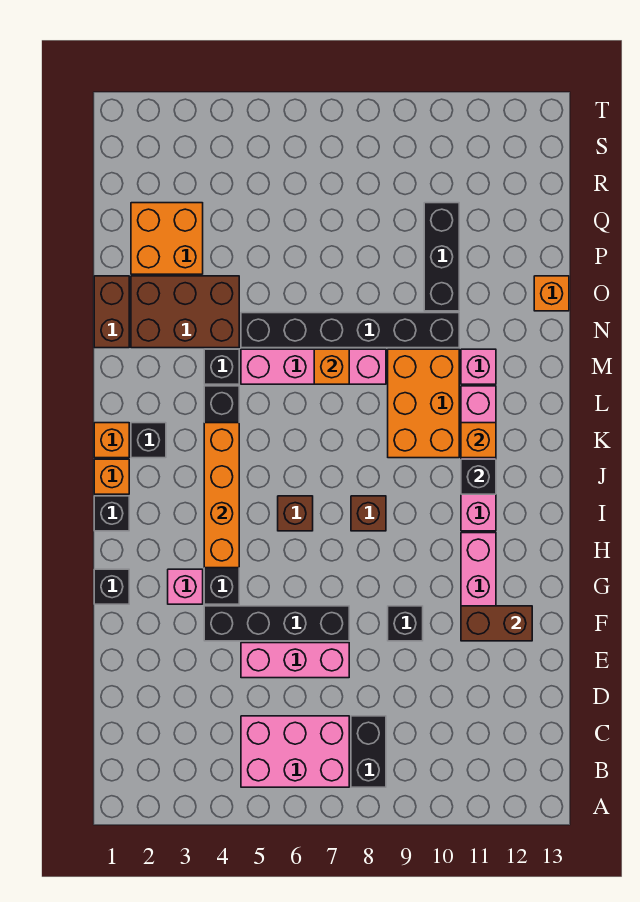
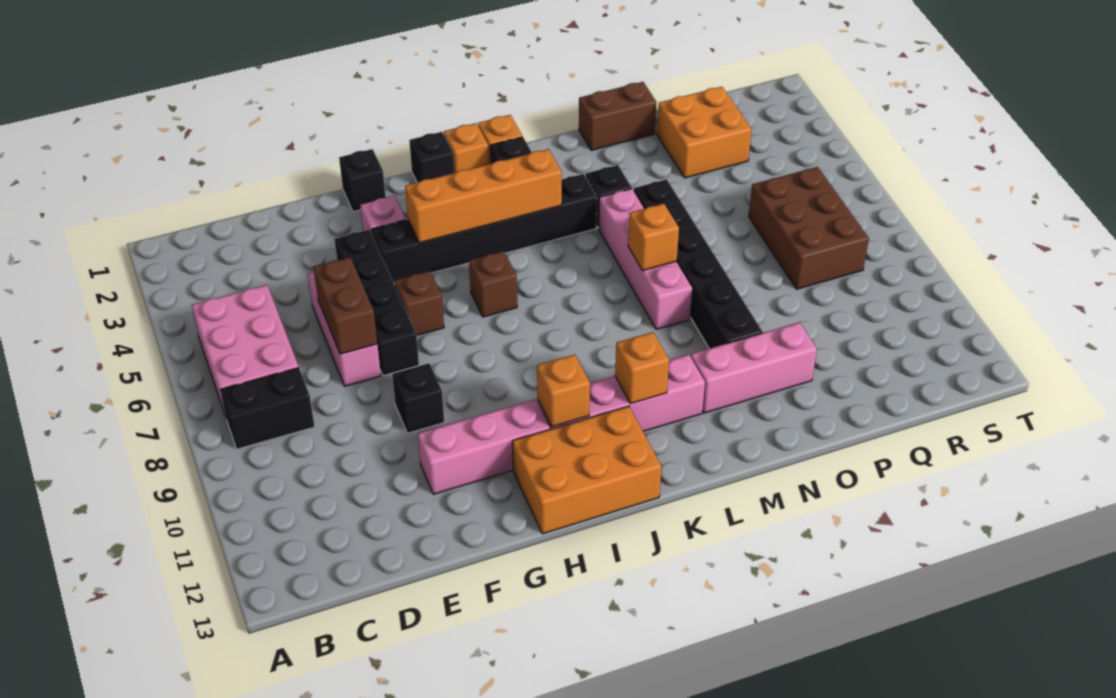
brown brick F11:F12 level 2 -> brown brick E6:E7 level 2
brown brick I8 level 1 -> brown brick G6 level 1
black brick J11 level 2 -> none
orange brick K9:M10 level 1 -> orange brick H12:J13 level 1
pink brick M11 level 1 -> pink brick M11:O11 level 1
brown brick N2:O4 level 1 -> brown brick Q6:R8 level 1
black brick O10:Q10 level 1 -> none
orange brick O13 level 1 -> orange brick I11 level 2

